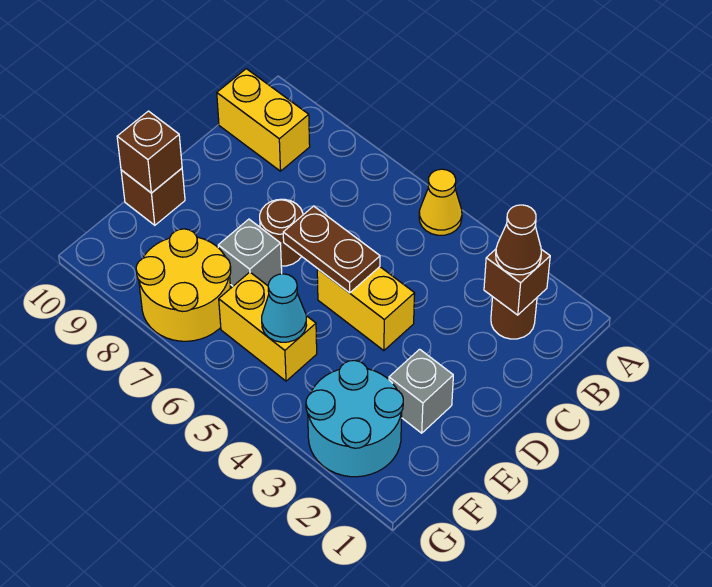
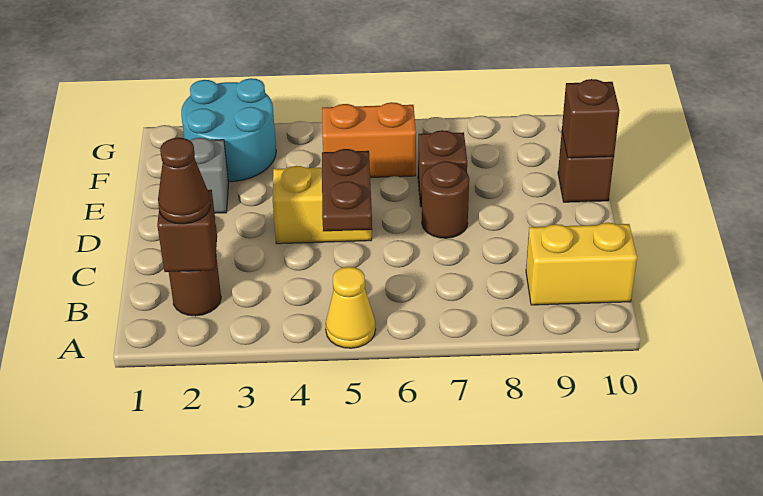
brown plate D5:D6 level 2 -> brown plate C5:D5 level 2
grey brick E7 level 1 -> brown brick E7 level 1
yellow brick F5:F6 level 1 -> orange brick F5:F6 level 1
cyan cone F5 level 2 -> none
yellow round brick F7:G8 level 1 -> none

